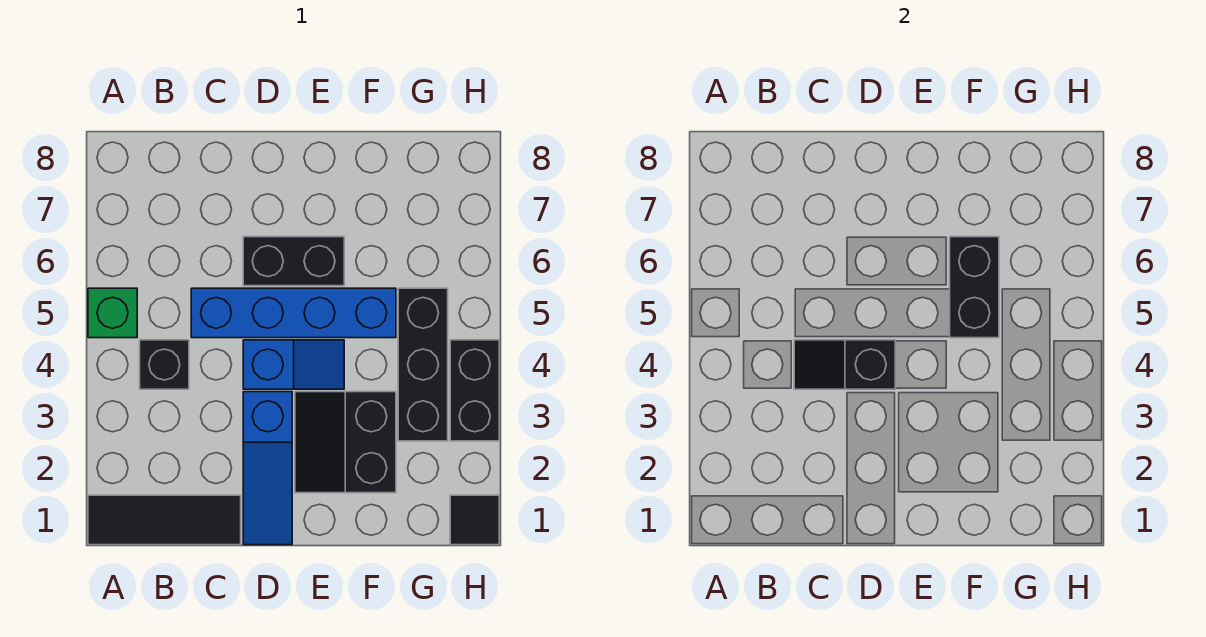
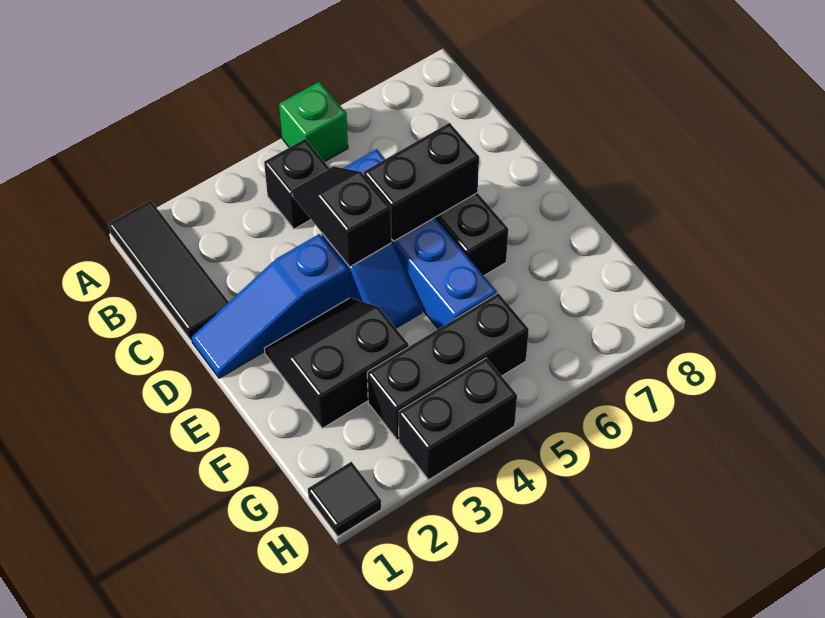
black brick F5:F6 level 2 -> black brick D5:D6 level 2

